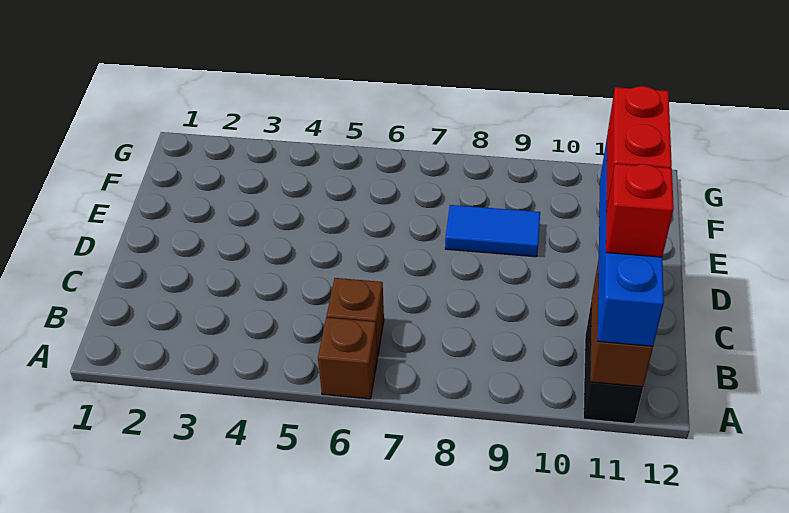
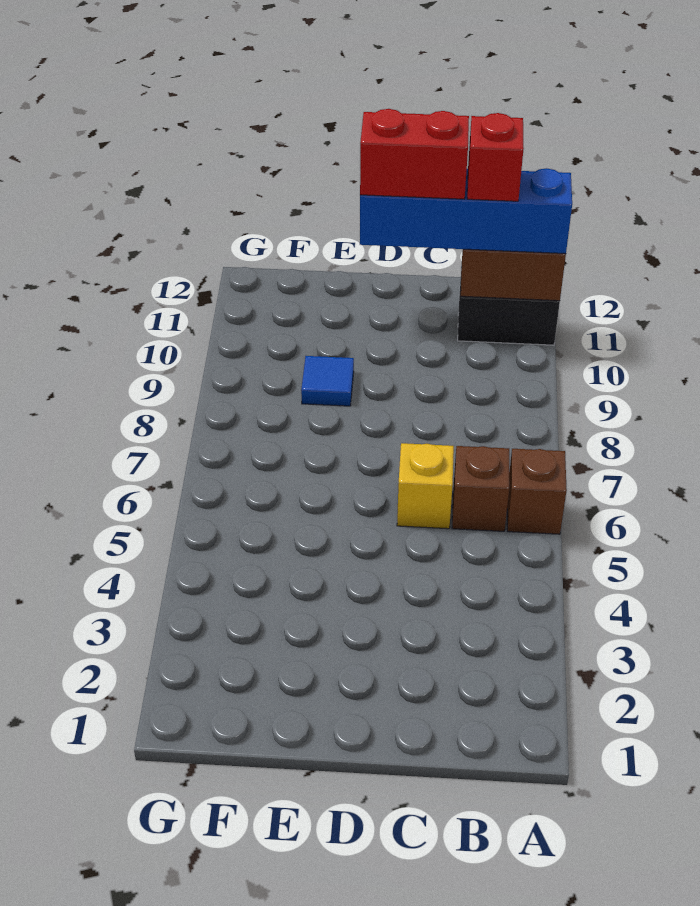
none -> yellow brick C6 level 1
blue tile E8:E9 level 1 -> blue tile E9 level 1

